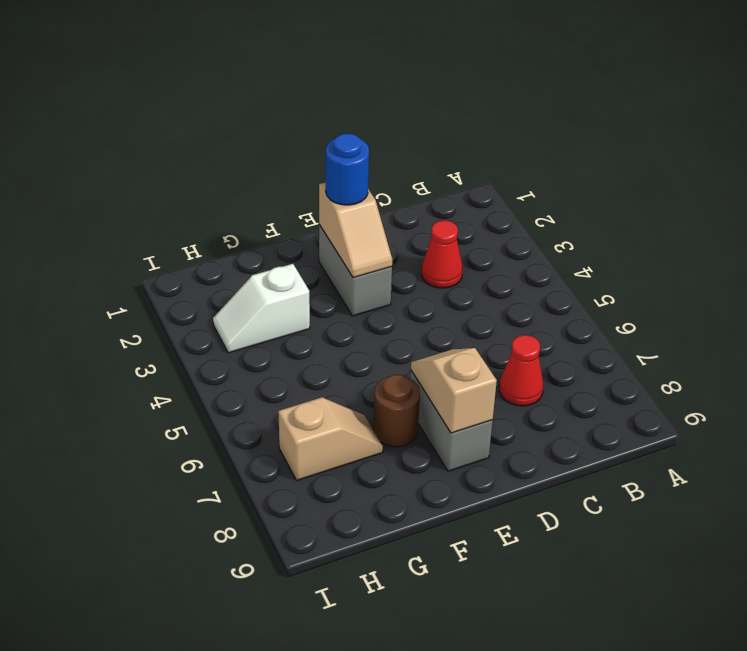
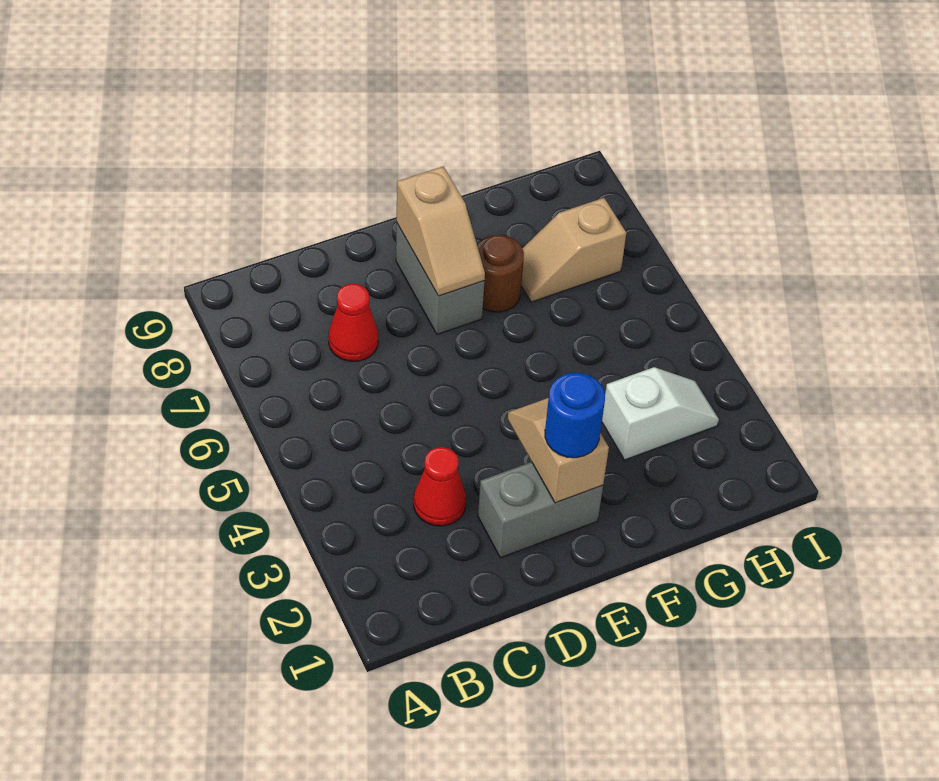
grey brick E2:E3 level 1 -> grey brick D2:E2 level 1

